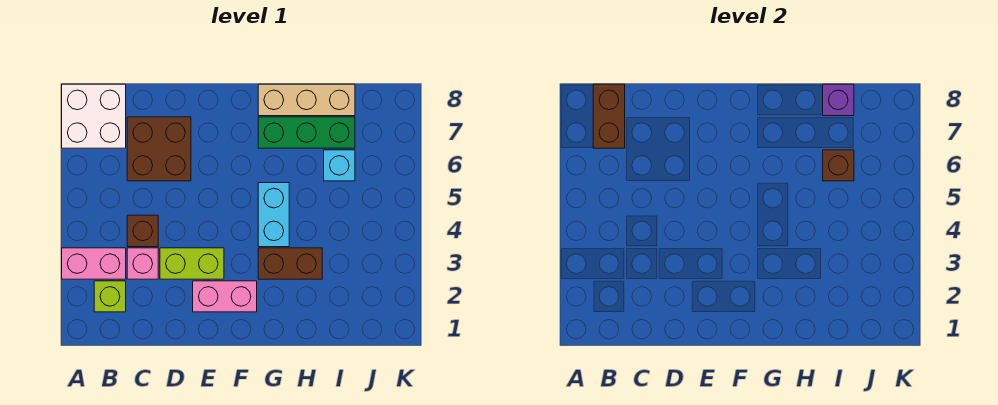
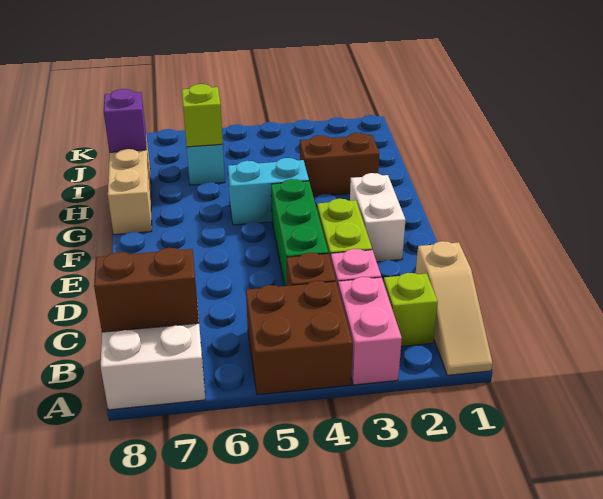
none -> tan slope A1:C1 level 1 top C
brown brick C6:D7 level 1 -> brown brick A4:B5 level 1
pink brick E2:F2 level 1 -> white brick E2:F2 level 1
brown brick G3:H3 level 1 -> brown brick H2:H3 level 1
green brick G7:I7 level 1 -> green brick D4:F4 level 1
brown brick I6 level 2 -> lime brick I6 level 2

